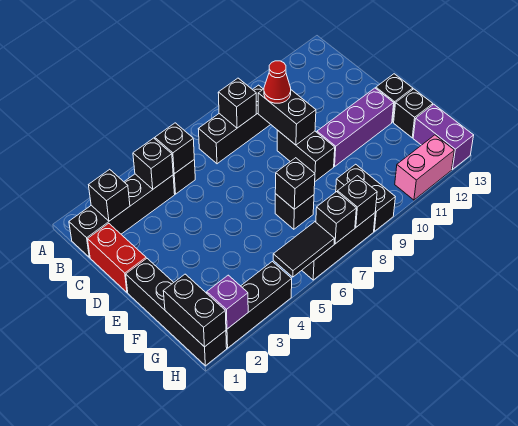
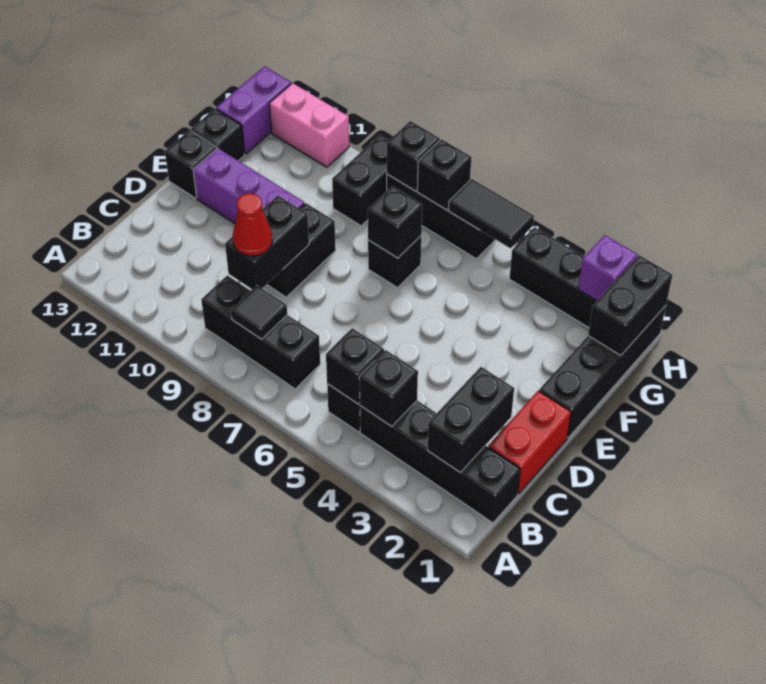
black brick B2 level 2 -> black brick B2:C2 level 2
black brick B8 level 2 -> black tile B8 level 2

